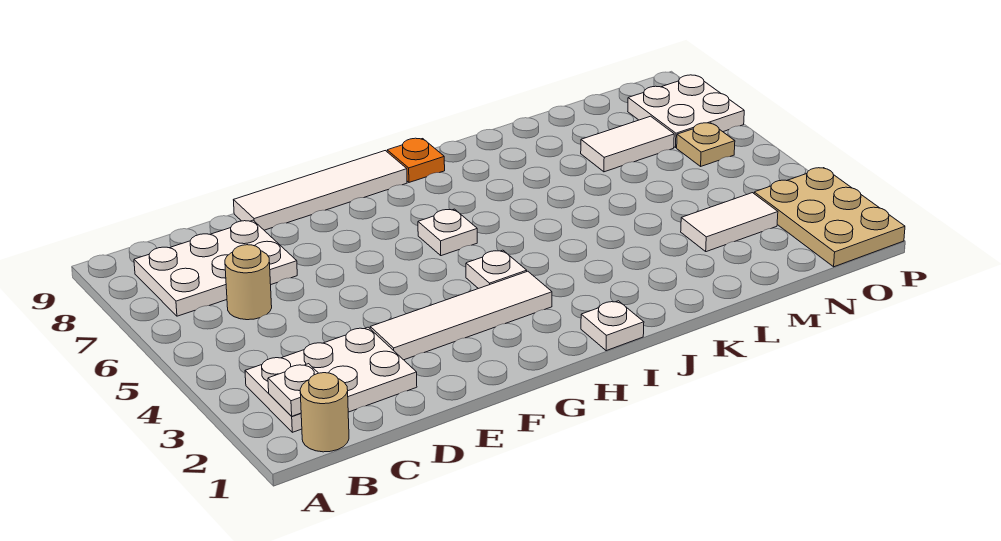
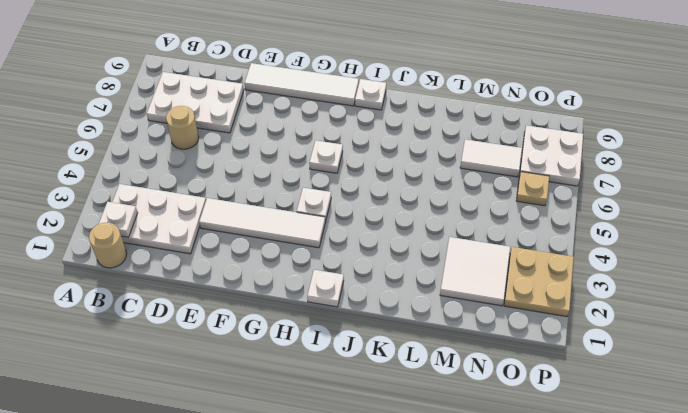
orange plate I9 level 1 -> white plate I9 level 1
white tile M3:N3 level 1 -> white tile M2:N3 level 1
tan plate O1:P3 level 1 -> tan plate O2:P3 level 1

